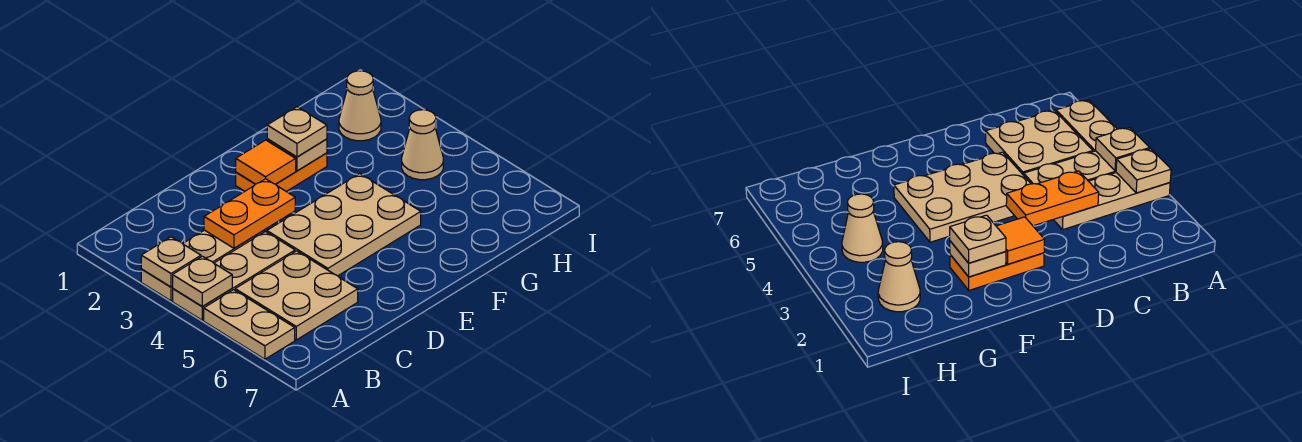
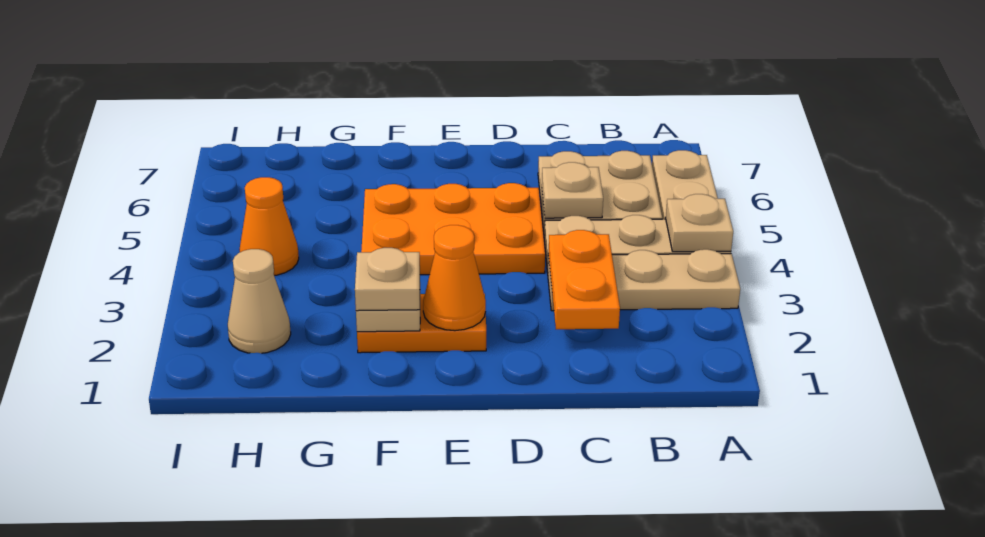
tan plate A3 level 2 -> tan plate C5 level 2
orange plate C3:D3 level 2 -> orange plate C2:C3 level 2
tan plate D4:F5 level 1 -> orange plate D4:F5 level 1
orange tile E2 level 2 -> orange cone E2 level 2
tan cone H4 level 1 -> orange cone H4 level 1

